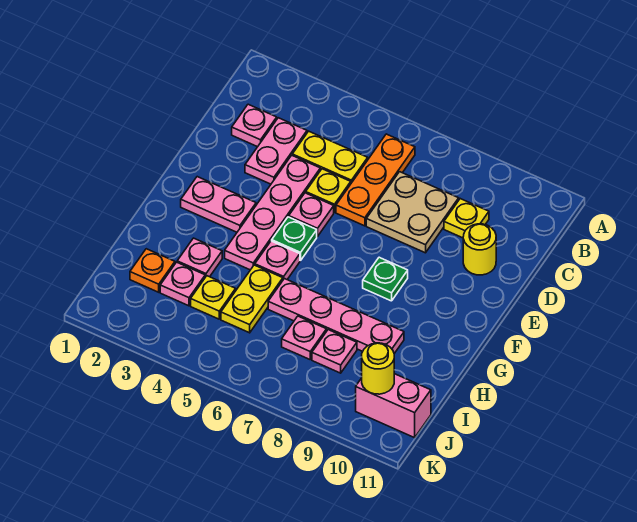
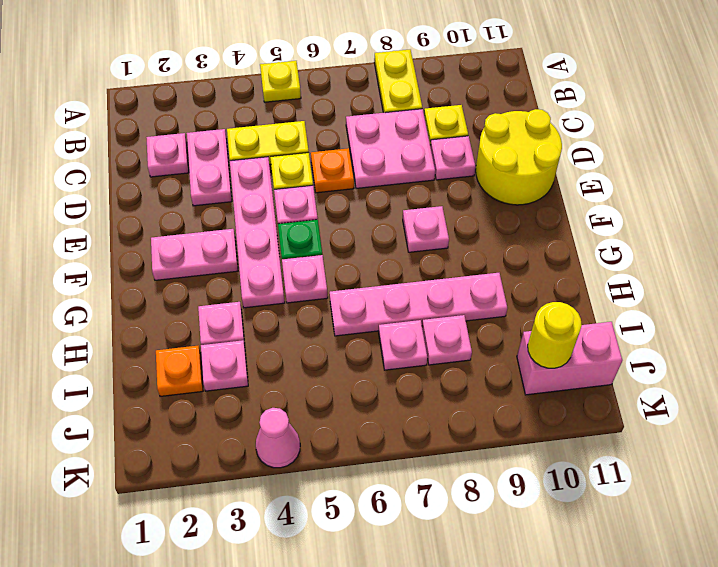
orange plate B6:D6 level 1 -> orange plate D6 level 1
tan plate C7:D8 level 1 -> pink plate C7:D8 level 1
none -> pink plate D9 level 1
yellow round brick D10 level 1 -> yellow round brick D10:E11 level 1
green plate F8 level 1 -> pink plate F8 level 1
yellow plate H5:I5 level 1 -> yellow plate A8:B8 level 1
yellow plate I4 level 1 -> yellow plate A5 level 1
none -> pink cone K4 level 1

